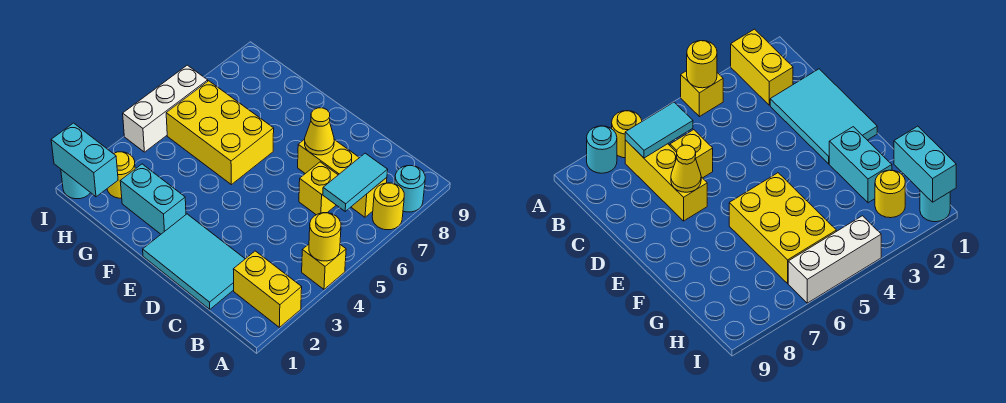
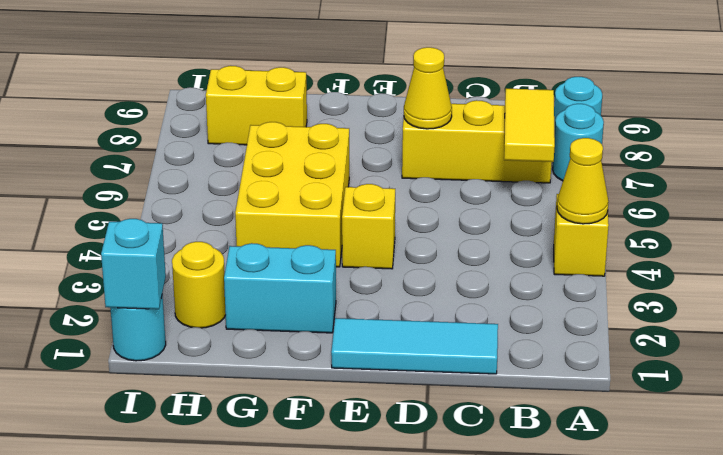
yellow brick A2:B2 level 1 -> yellow brick G8:H8 level 1
yellow round brick A4 level 2 -> yellow cone A4 level 2
yellow round brick A7 level 1 -> cyan round brick A7 level 1
cyan tile B6:B7 level 2 -> yellow tile B6:B7 level 2
cyan tile C1:E2 level 1 -> cyan tile C1:E1 level 1
yellow brick C6 level 1 -> yellow brick E4 level 1
yellow brick F5:H6 level 1 -> yellow brick F4:G6 level 1
cyan brick H1:I1 level 2 -> cyan brick I1 level 2
white brick I4:I6 level 1 -> none

